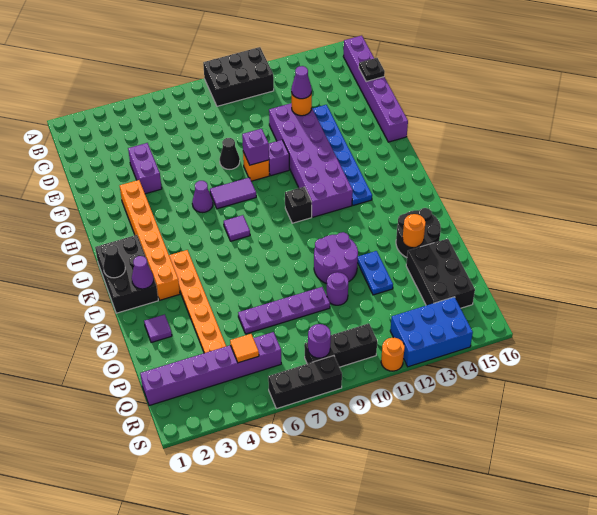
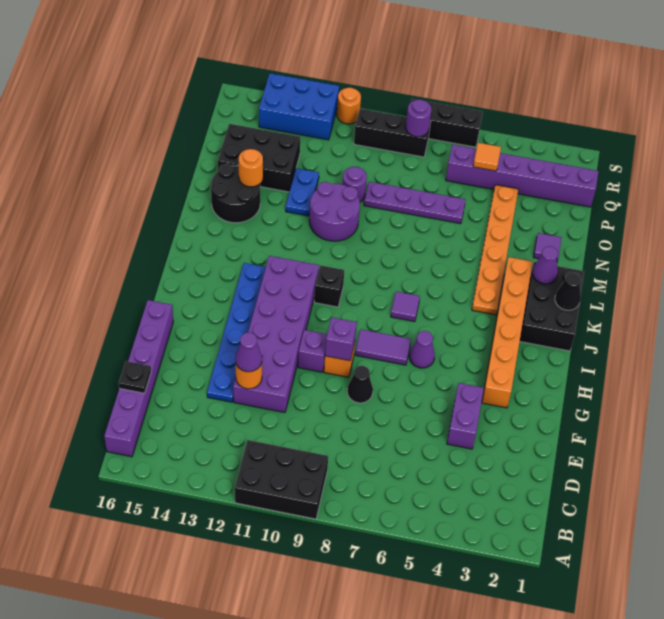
black brick O14:Q15 level 1 -> black brick O13:P15 level 1

